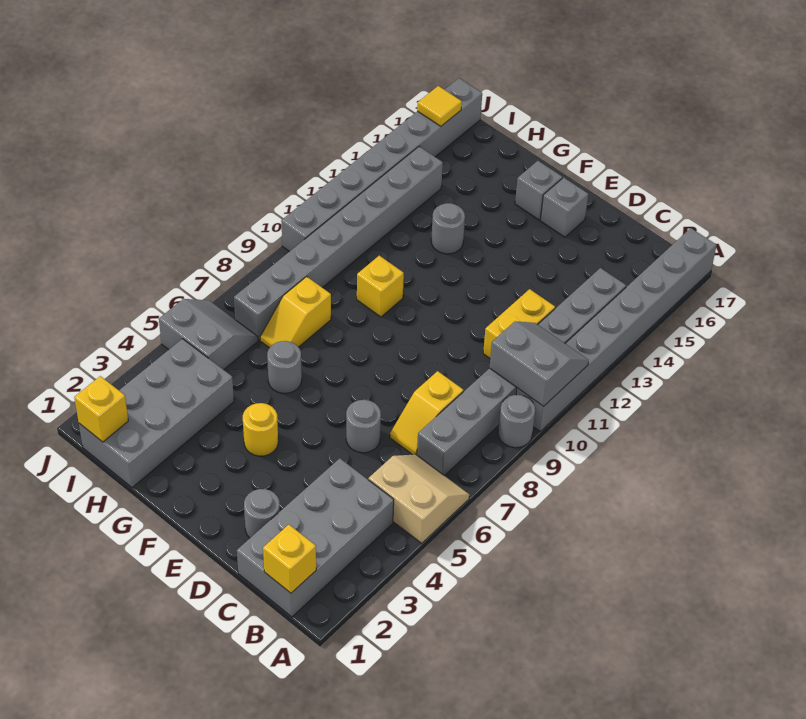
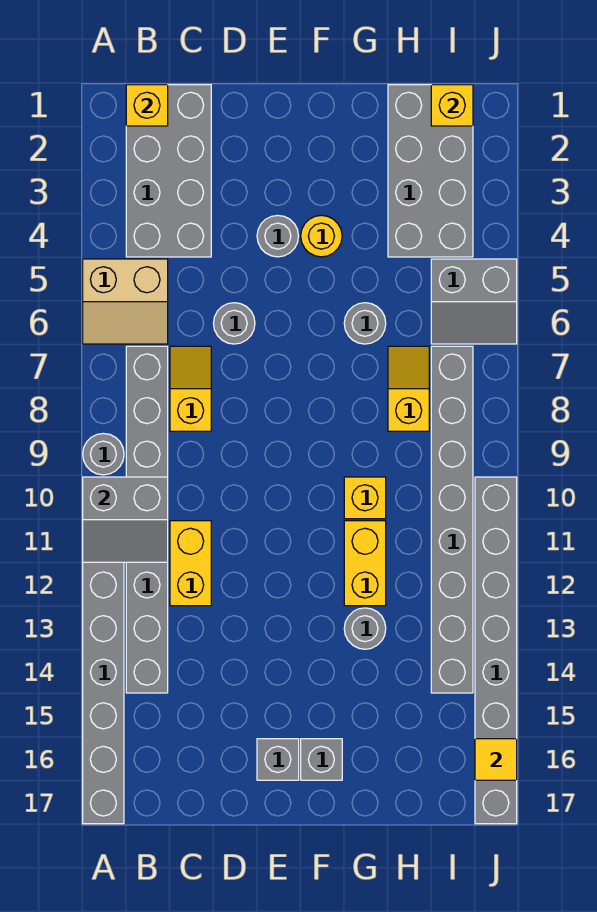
grey round brick D2 level 1 -> grey round brick E4 level 1
none -> yellow brick G11:G12 level 1

